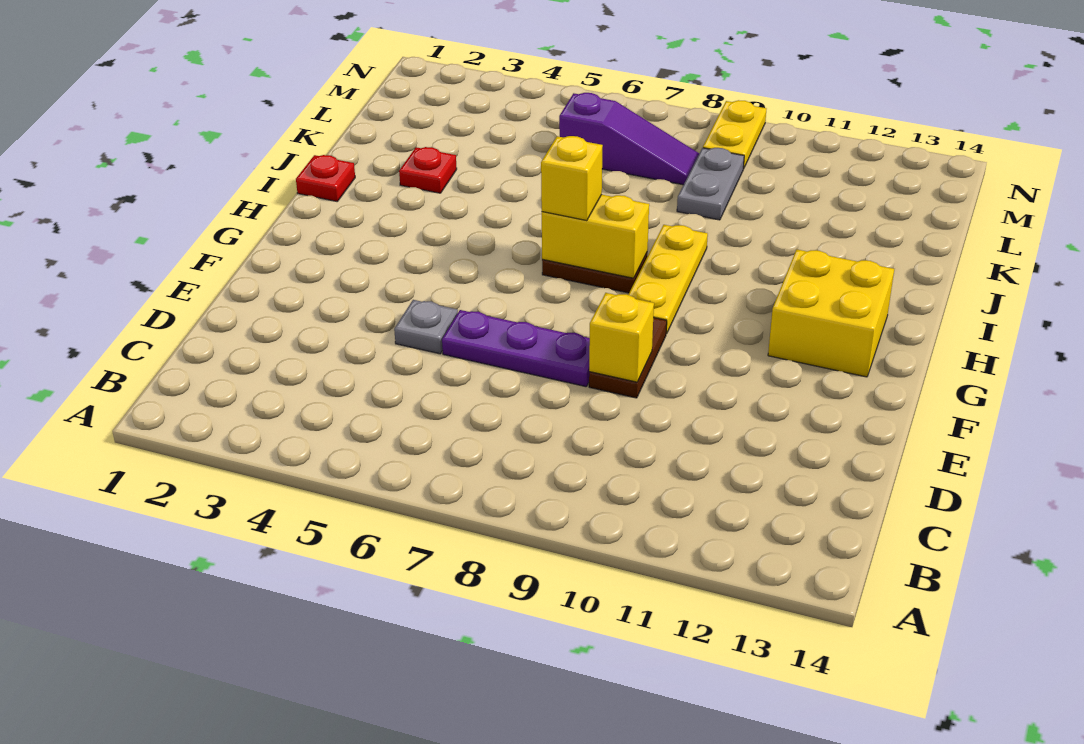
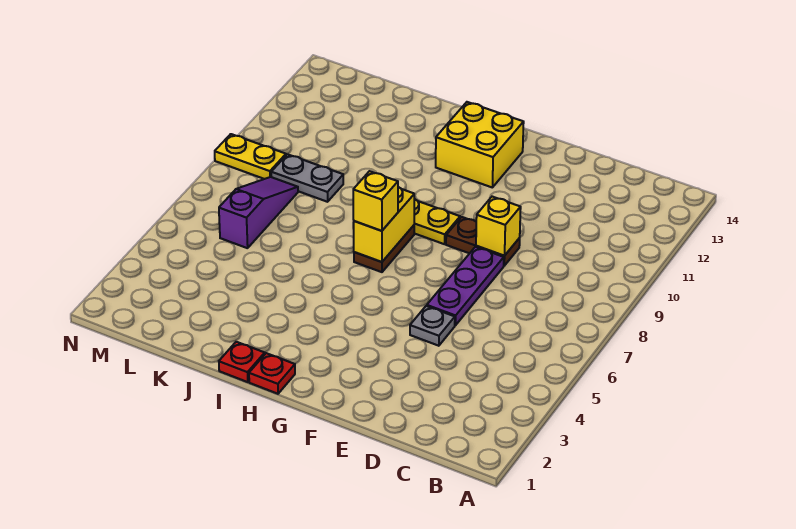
red plate J3 level 1 -> red plate H1 level 1

